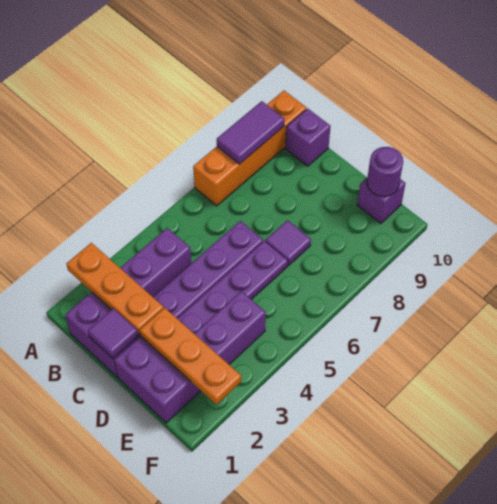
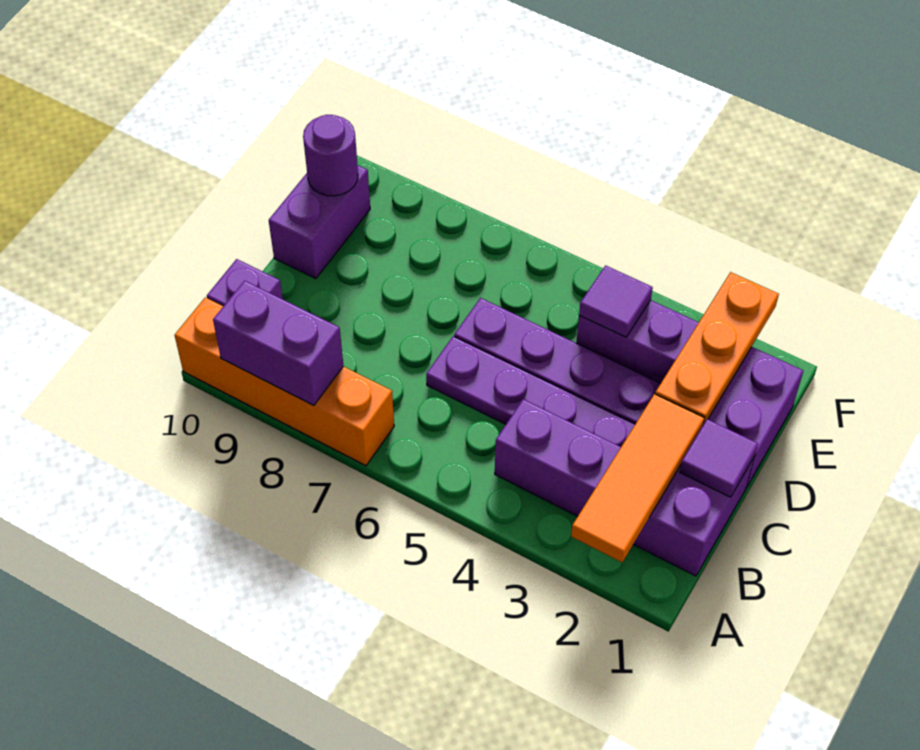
orange plate A2:C2 level 2 -> orange tile A2:C2 level 2
purple tile A8:A9 level 2 -> purple brick A8:A9 level 2
purple tile D7 level 1 -> purple tile E4 level 2
purple brick E10 level 1 -> purple brick D10:E10 level 1

